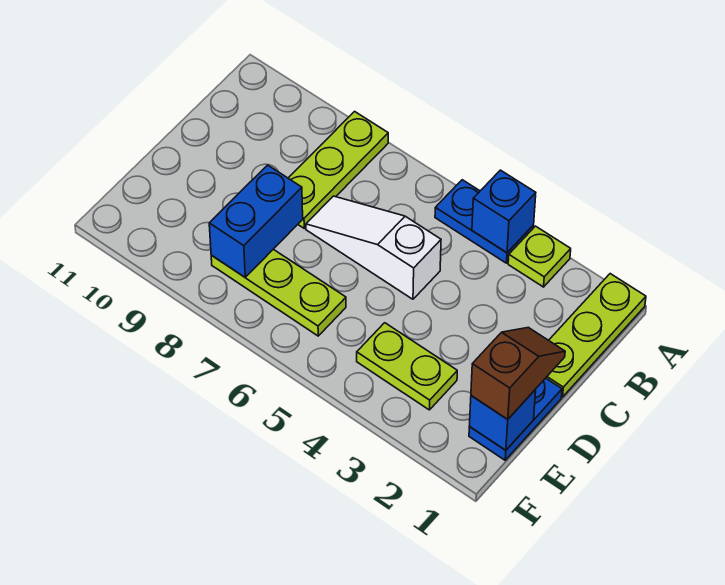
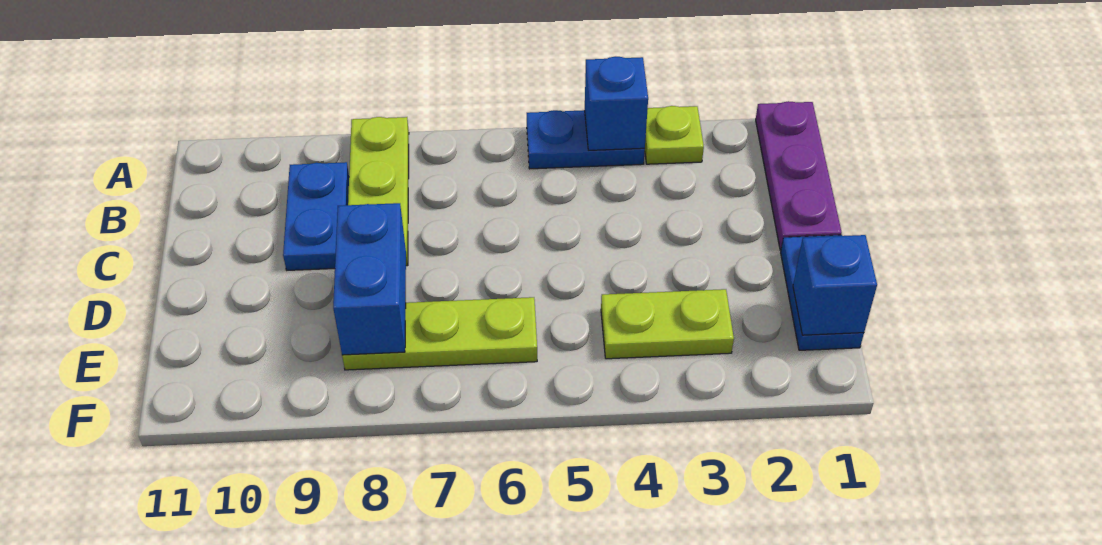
lime plate A1:C1 level 1 -> purple plate A1:C1 level 1
none -> blue plate B9:C9 level 1
white slope C5:C7 level 1 top 5 -> none
brown slope D1:E1 level 3 top E -> none

